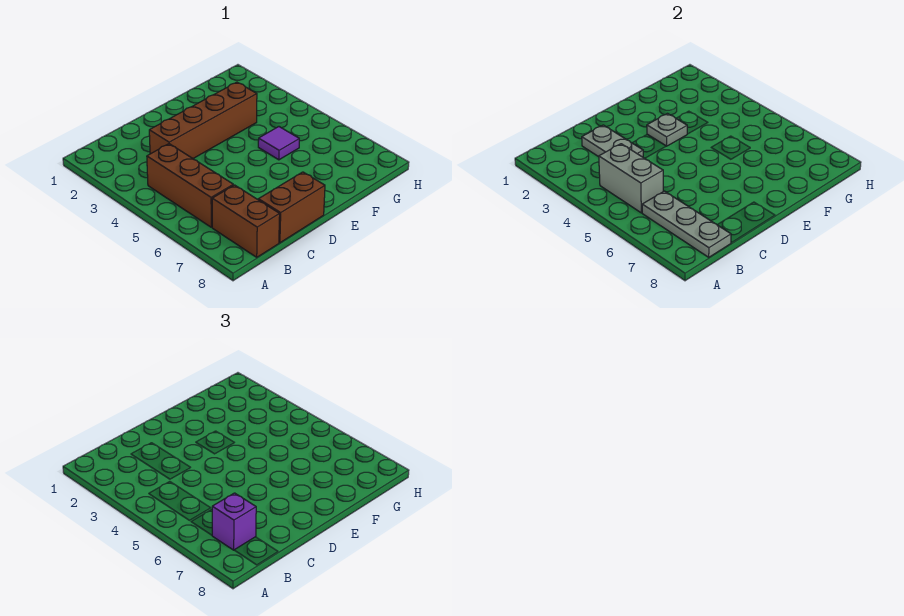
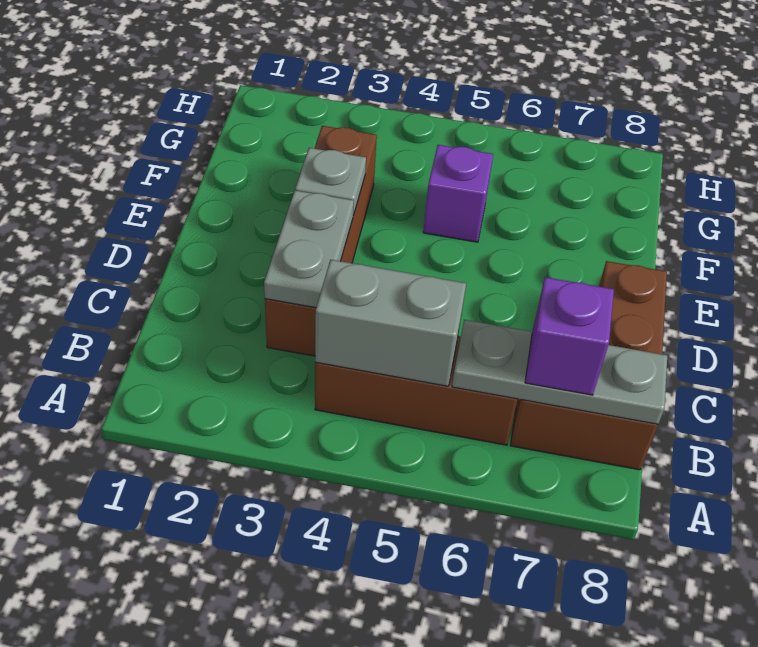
grey plate C2:C3 level 2 -> grey plate C3:D3 level 2
purple tile F5 level 1 -> purple brick F5 level 1

